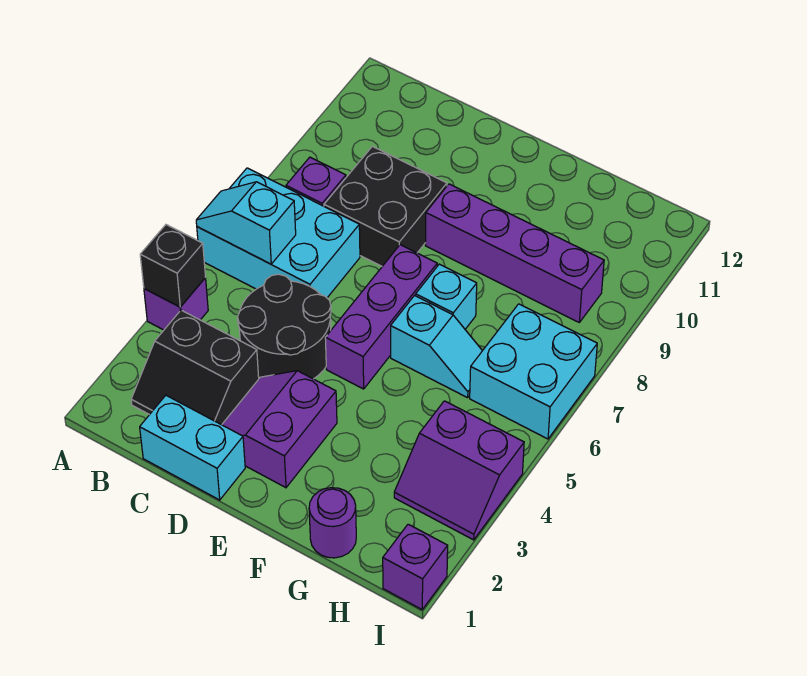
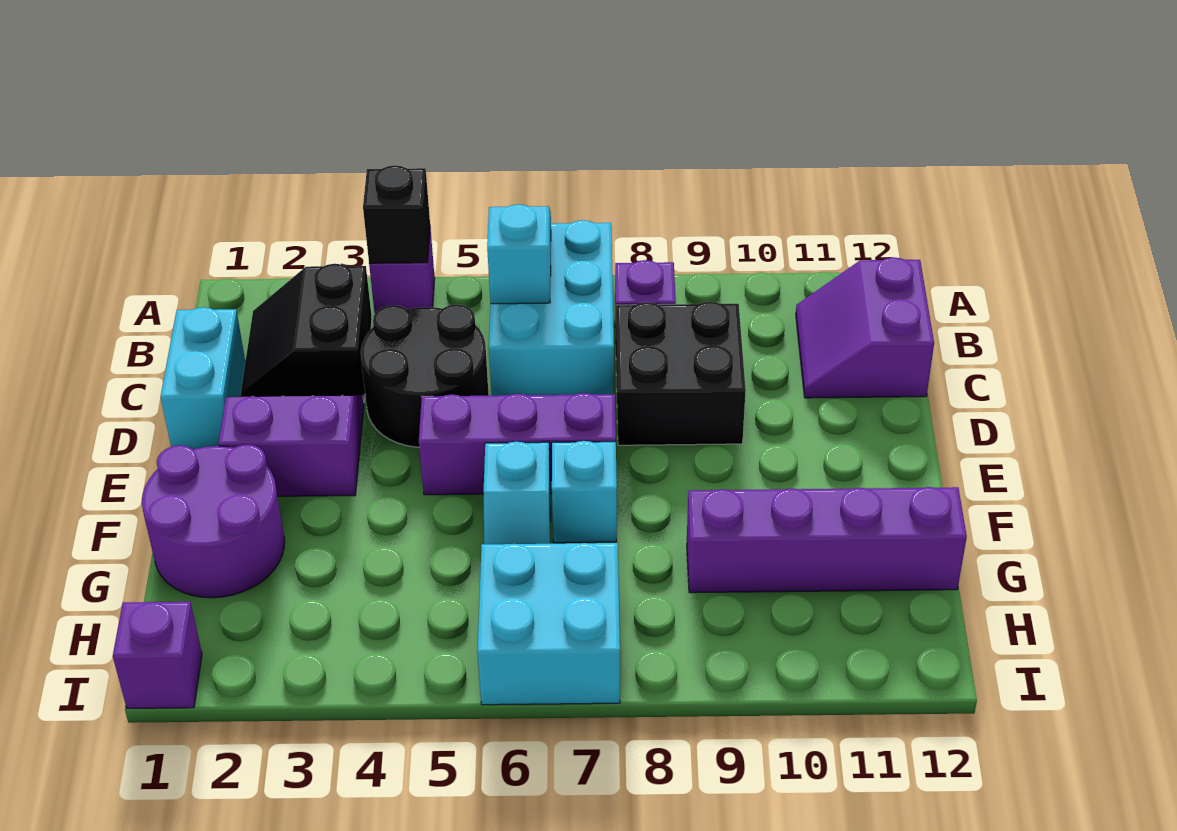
purple brick E9:H9 level 1 -> purple brick G9:G12 level 1
purple round brick G1 level 1 -> purple round brick F1:G2 level 1
purple slope H3:I4 level 1 top 4 -> purple slope B11:C12 level 1 top 12

